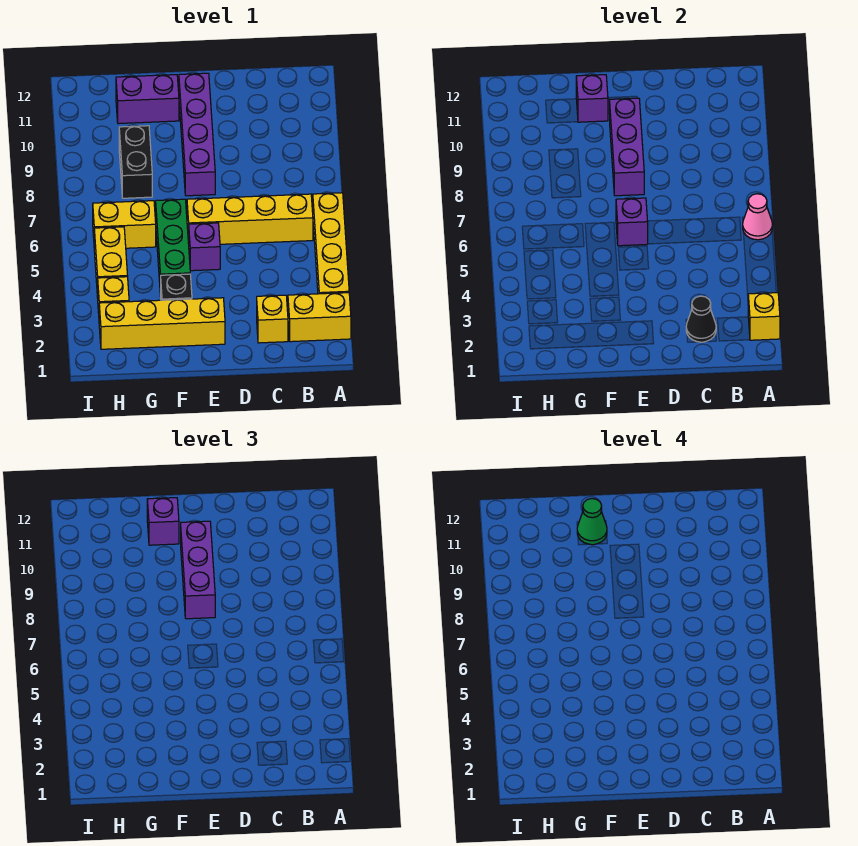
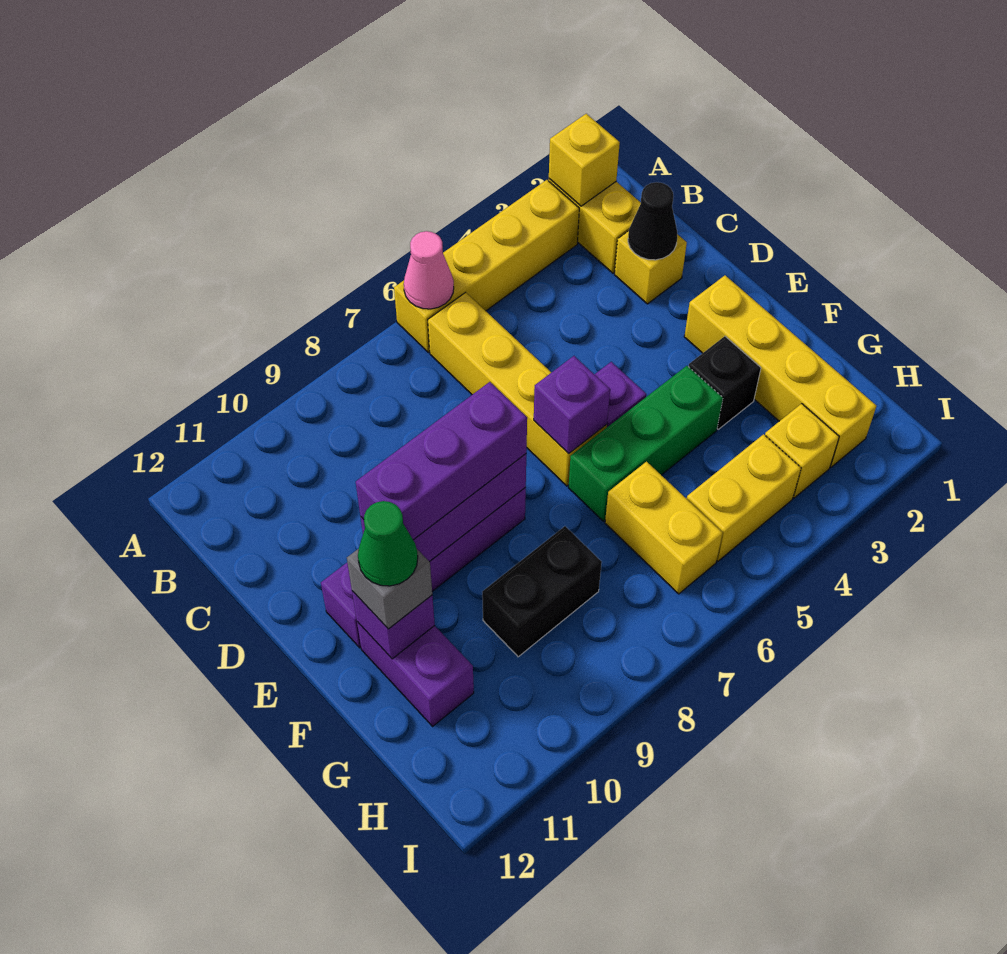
purple brick F11 level 3 -> grey brick F11 level 3

